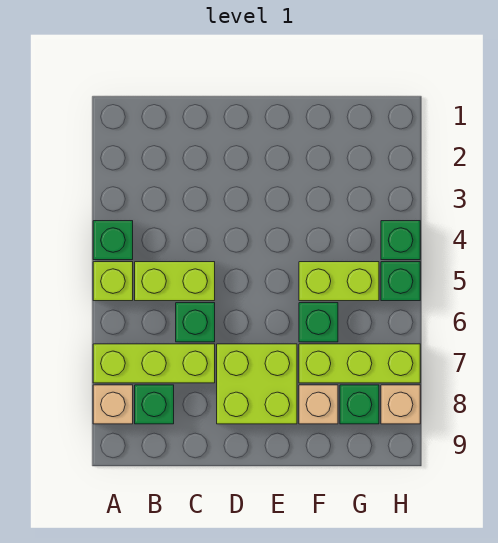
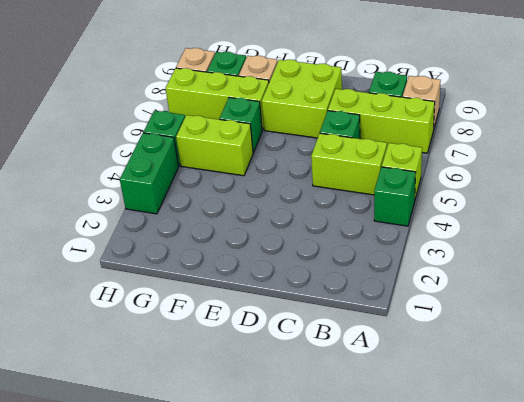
green brick H4 level 1 -> green brick H3:H4 level 1

